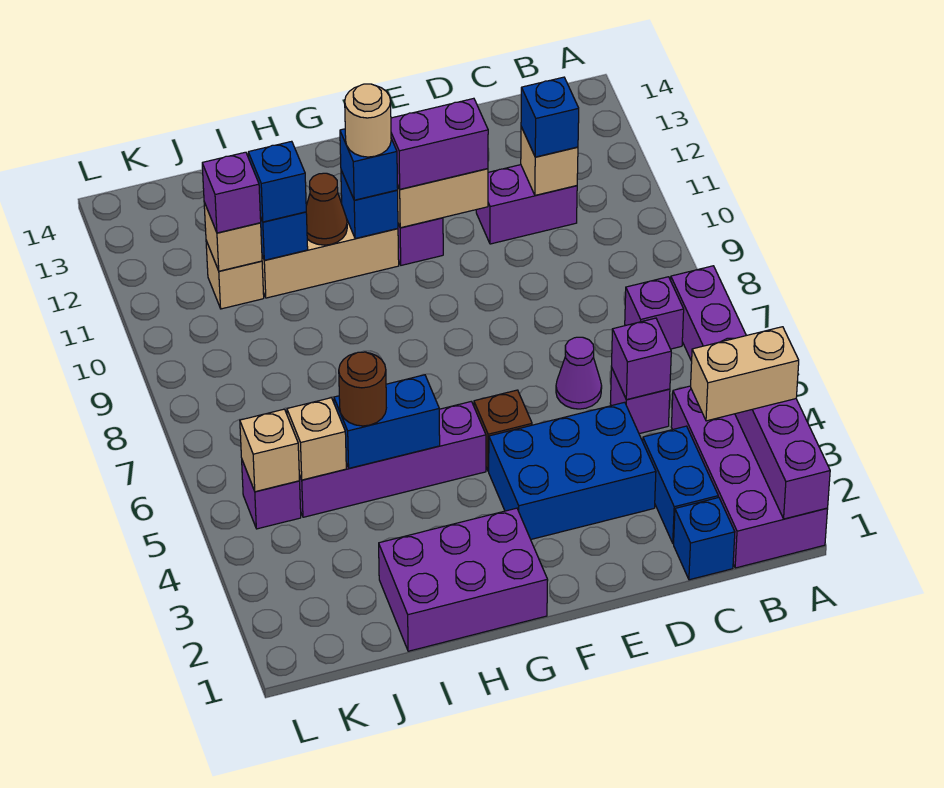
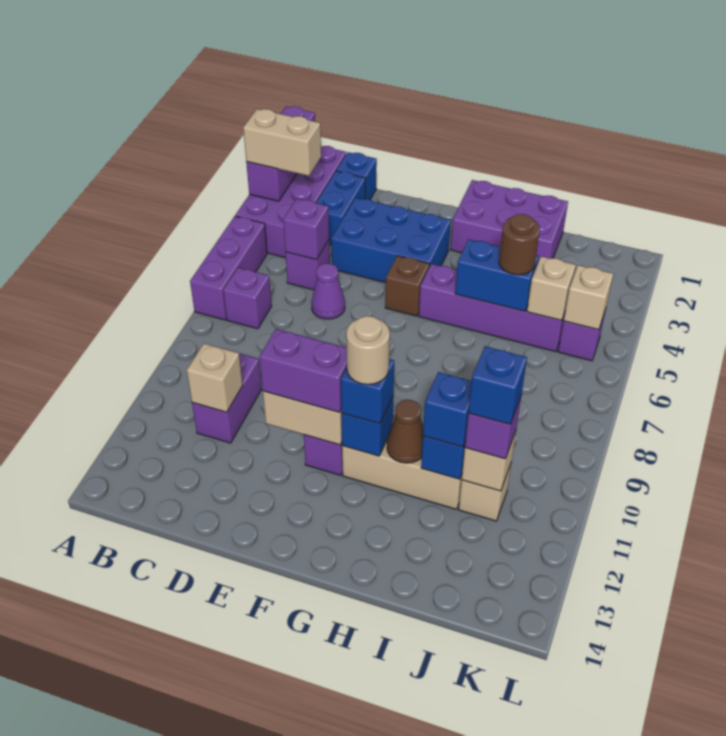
purple brick C11:D11 level 1 -> purple brick C10:C11 level 1
blue brick C11 level 3 -> blue brick J11 level 4

